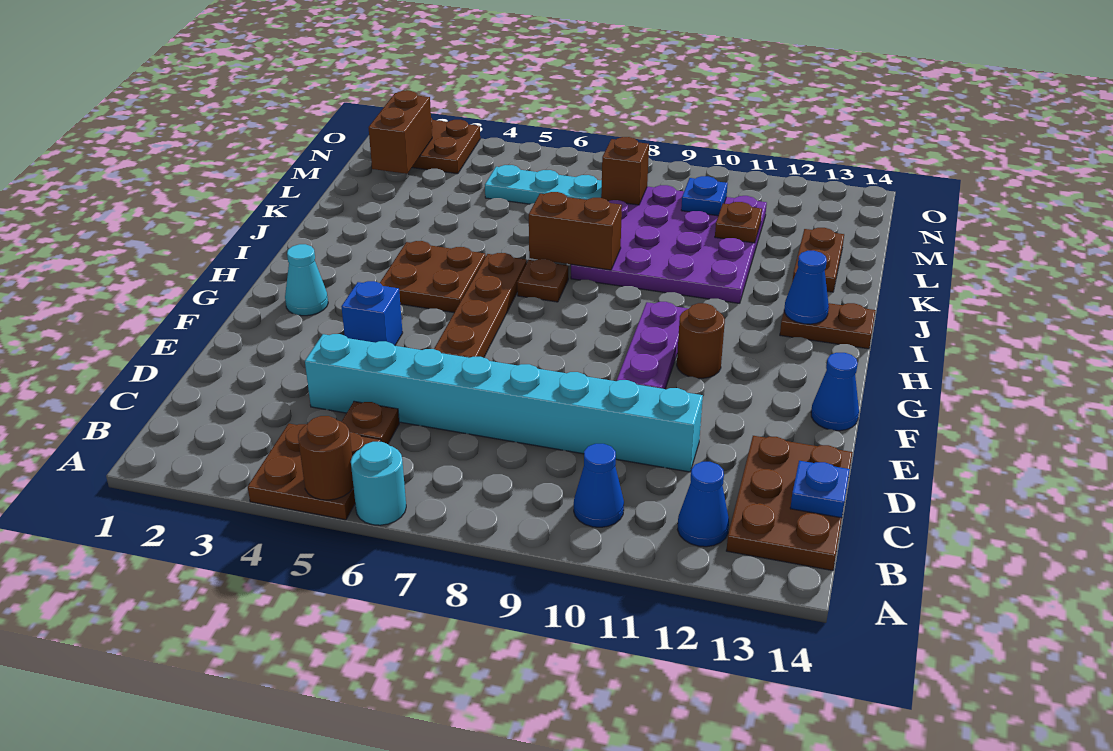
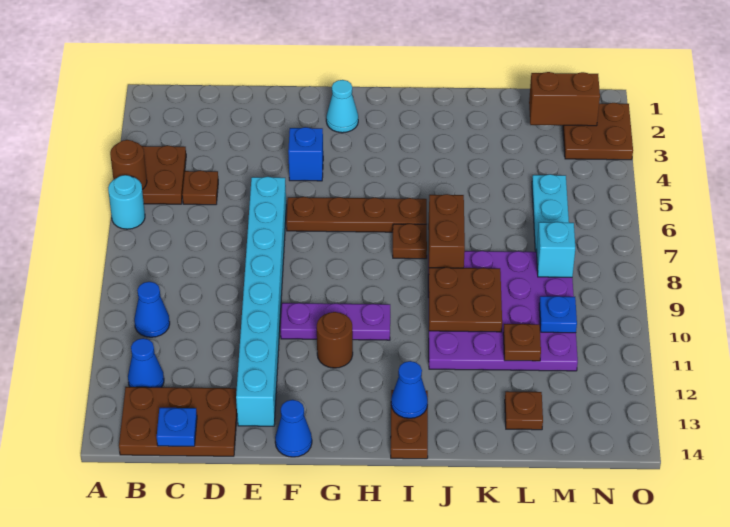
cyan brick D4:D11 level 1 -> cyan brick E6:E13 level 1
brown plate H4:I5 level 1 -> brown plate J9:K10 level 2
brown plate K13:L13 level 1 -> brown plate L13 level 1
brown brick M8 level 2 -> cyan brick M8 level 2

